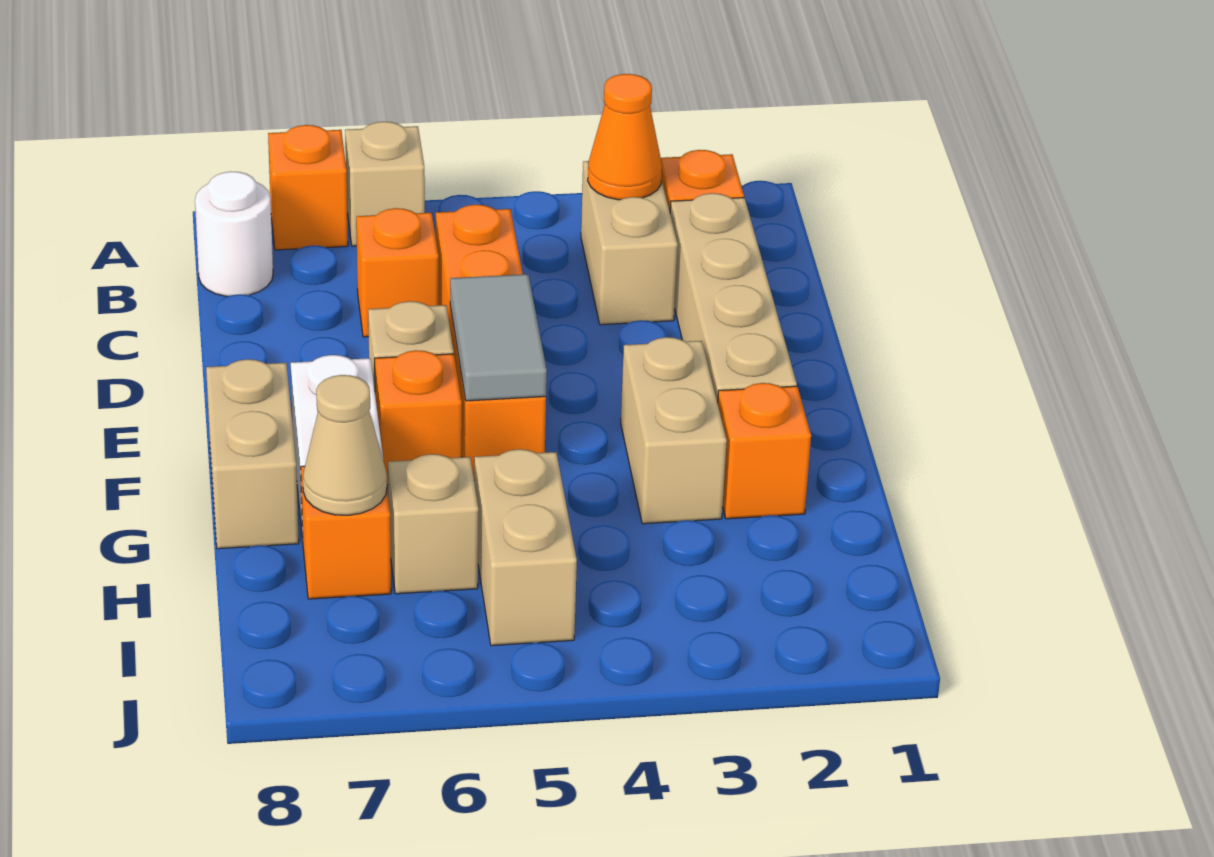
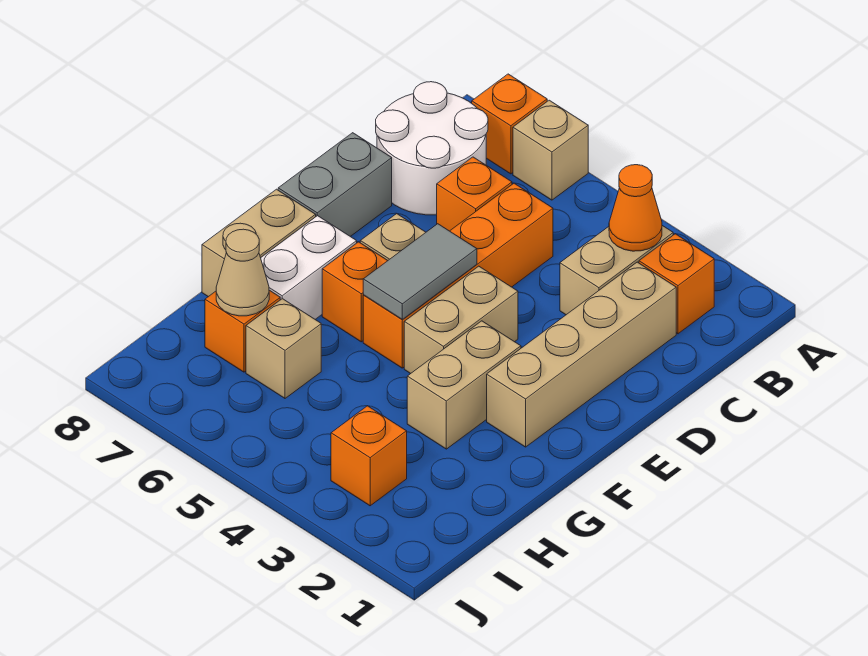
white round brick B8 level 1 -> white round brick B7:C8 level 1
none -> grey brick D8:E8 level 1
orange brick G2 level 1 -> orange brick I3 level 1
tan brick H5:I5 level 1 -> tan brick E4:F4 level 1

